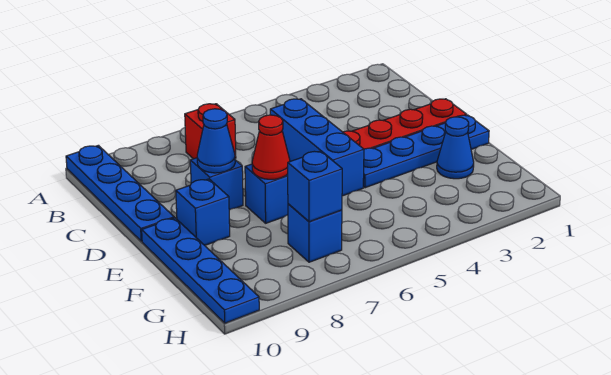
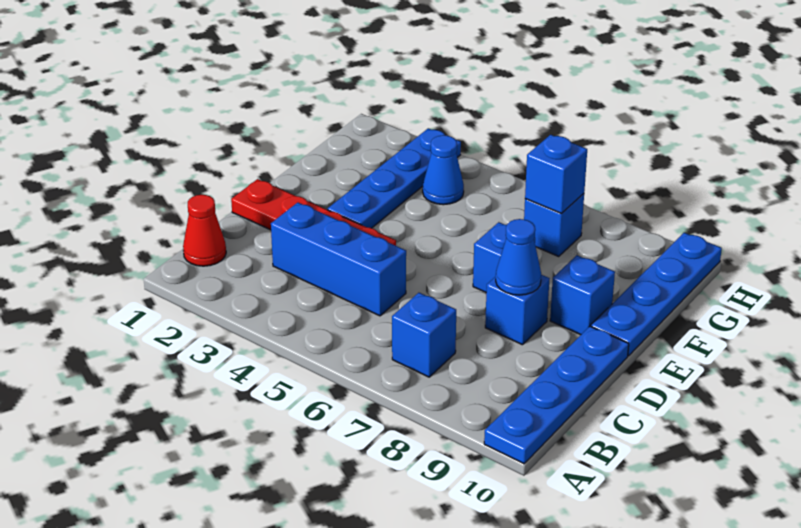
red brick B7 level 1 -> blue brick B7 level 1
blue brick C5:E5 level 1 -> blue brick C3:C5 level 1
blue plate E1:E4 level 1 -> blue plate E3:H3 level 1
red cone E7 level 2 -> red cone B1 level 1
blue cone F2 level 1 -> blue cone G4 level 1

